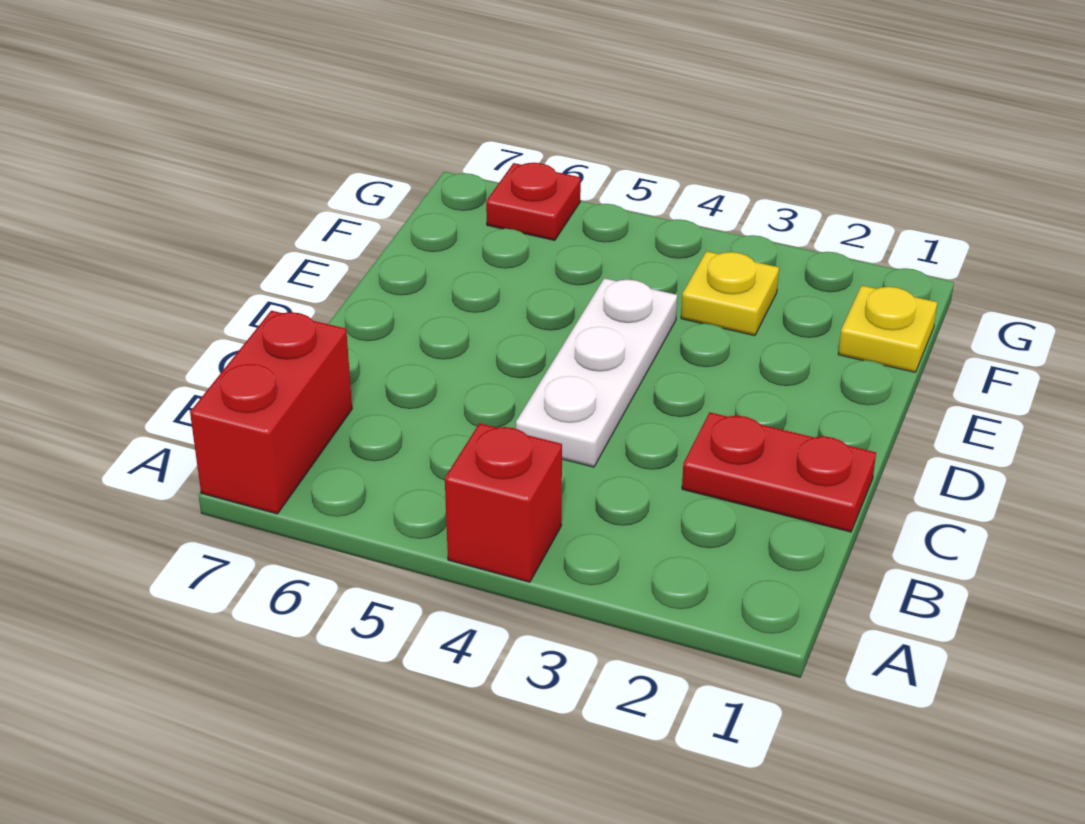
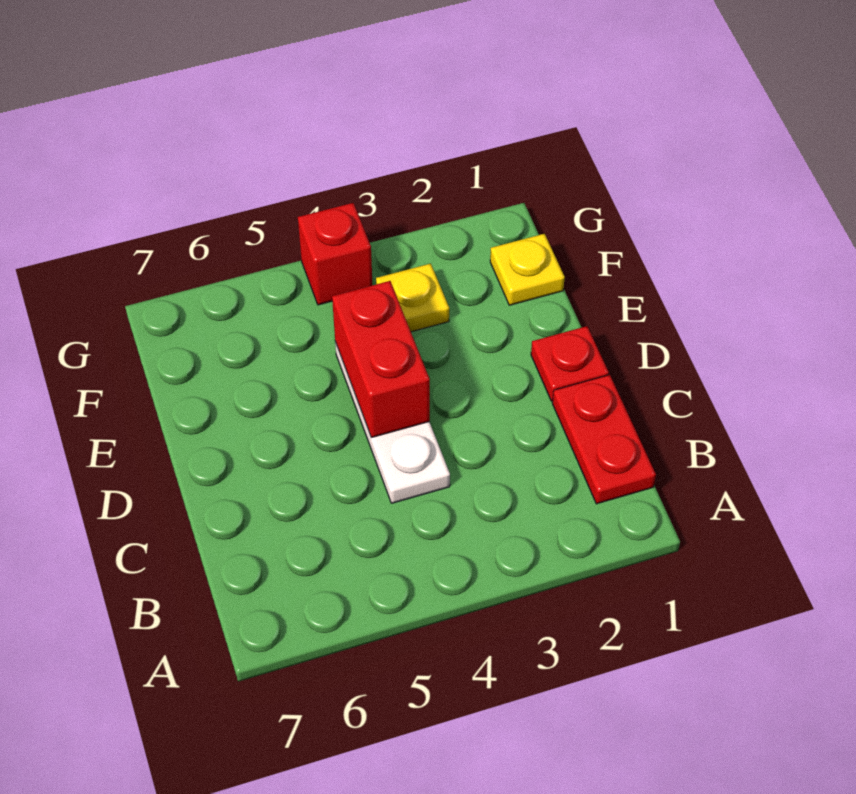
red brick A4 level 1 -> red brick G4 level 1
red brick A7:B7 level 1 -> red brick D4:E4 level 2
red plate C1:C2 level 1 -> red plate B1:C1 level 1
red plate G6 level 1 -> red plate D1 level 1

